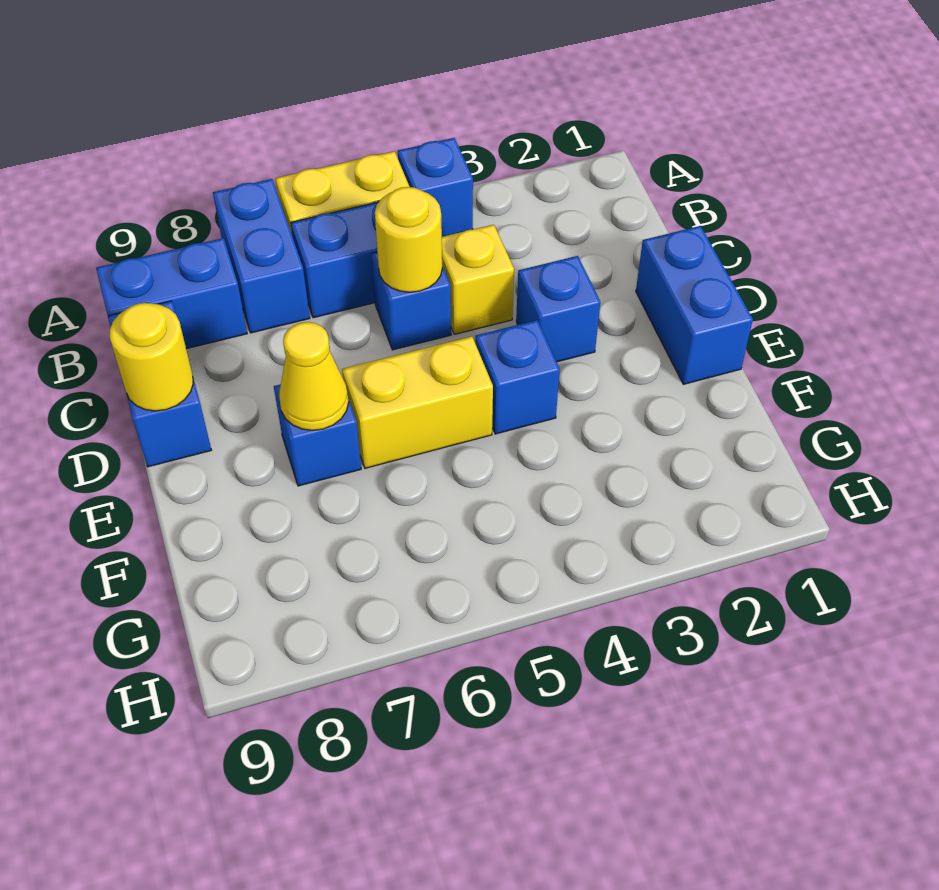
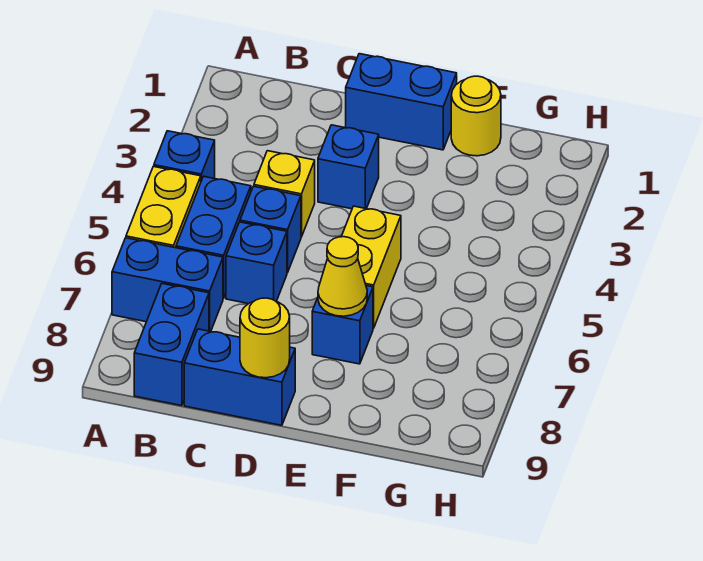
yellow round brick C5 level 2 -> yellow round brick F1 level 1
blue brick E4 level 1 -> blue brick C6 level 1

